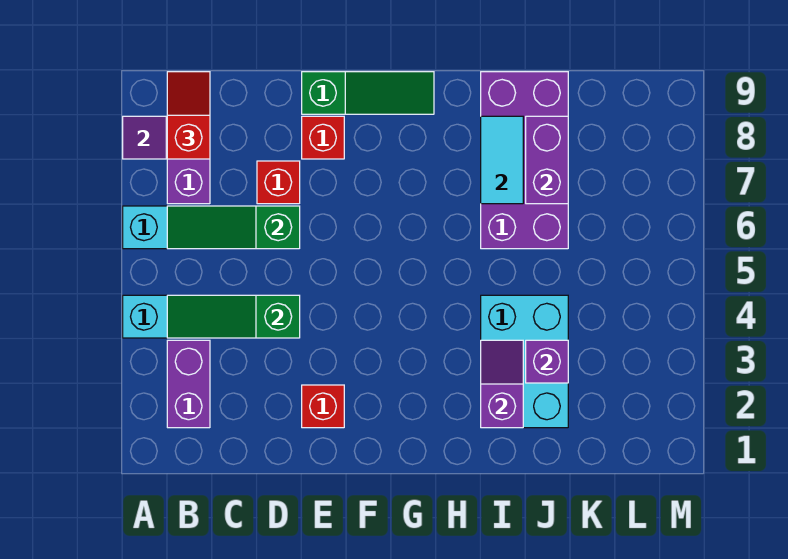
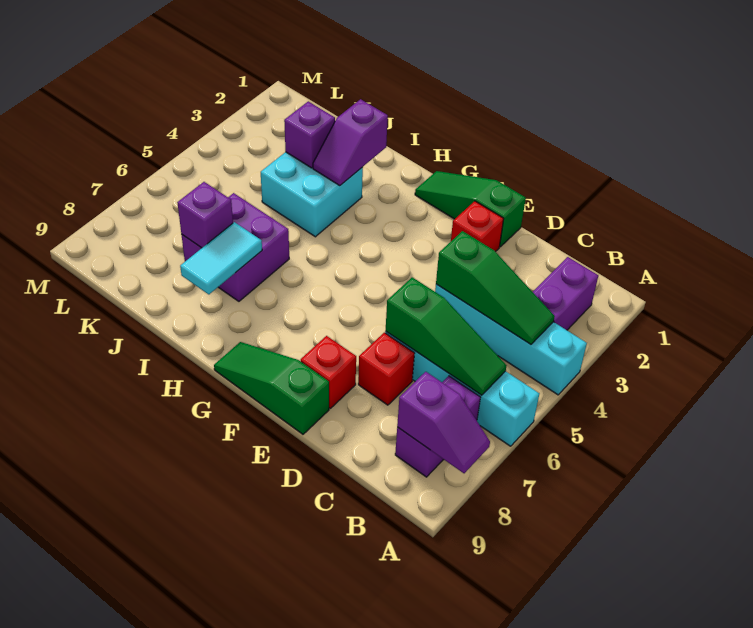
red slope B8:B9 level 3 top 8 -> none
none -> green slope E1:G1 level 1 top E
cyan brick I2:J4 level 1 -> cyan brick I3:J4 level 1
purple brick I6:J9 level 1 -> purple brick I6:J7 level 1
purple brick J7:J8 level 2 -> purple brick J7 level 2

